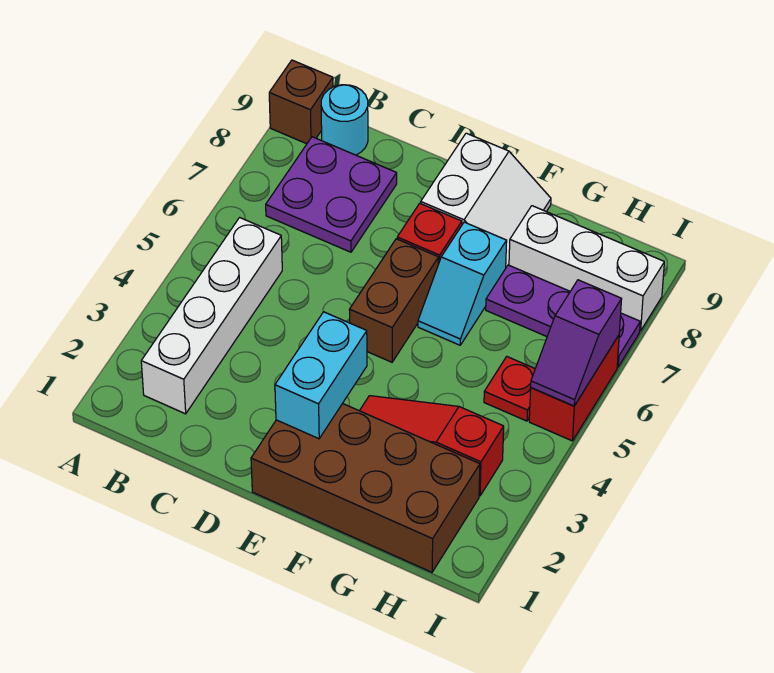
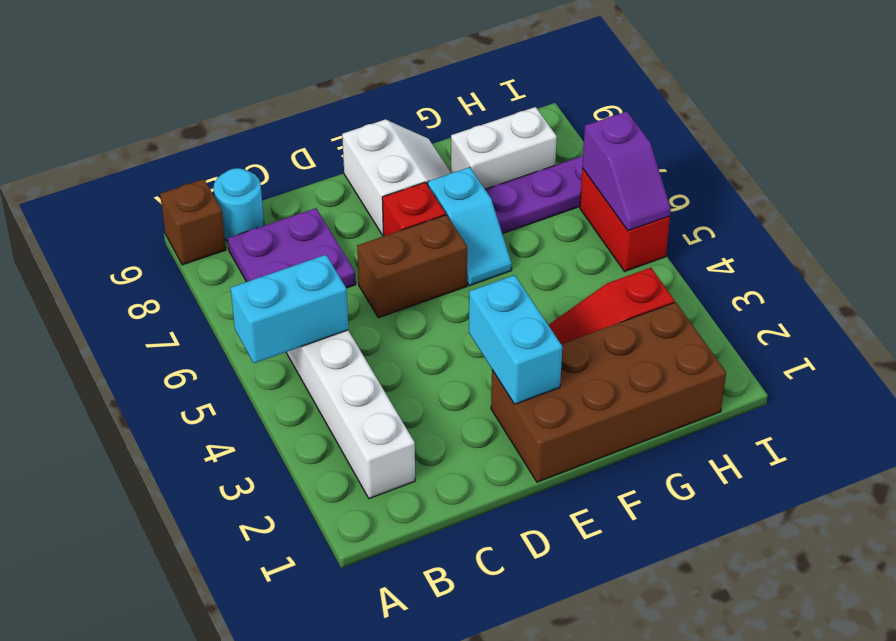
none -> cyan brick A5:B5 level 2
brown brick E5:E6 level 1 -> brown brick D6:E6 level 1
white brick G8:I8 level 1 -> white brick G8:H8 level 1
red plate H5 level 1 -> none

